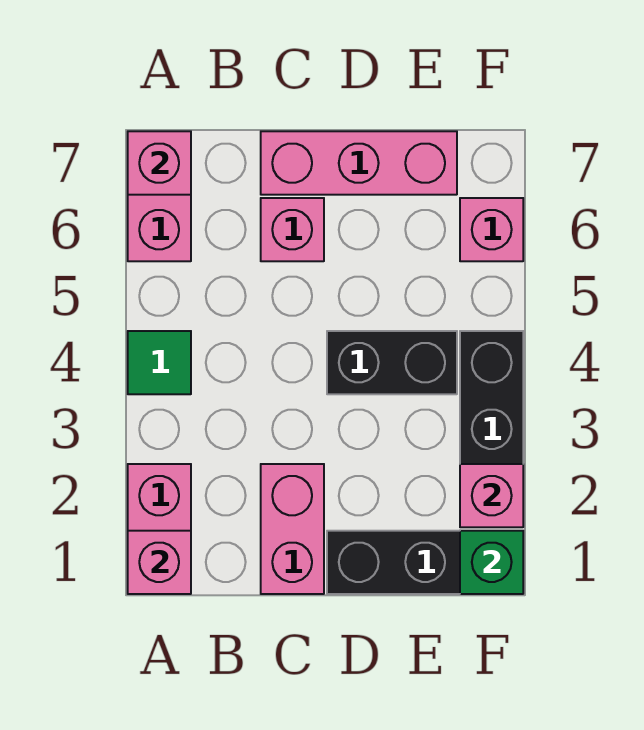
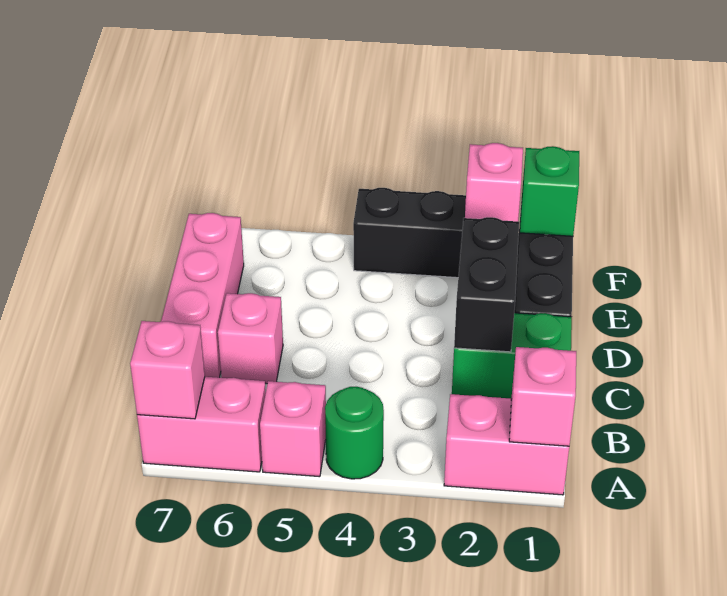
green tile A4 level 1 -> green round brick A4 level 1
pink brick C1:C2 level 1 -> green brick C1:C2 level 1
black brick D4:E4 level 1 -> black brick C2:D2 level 2
pink brick F6 level 1 -> pink brick A5 level 1

